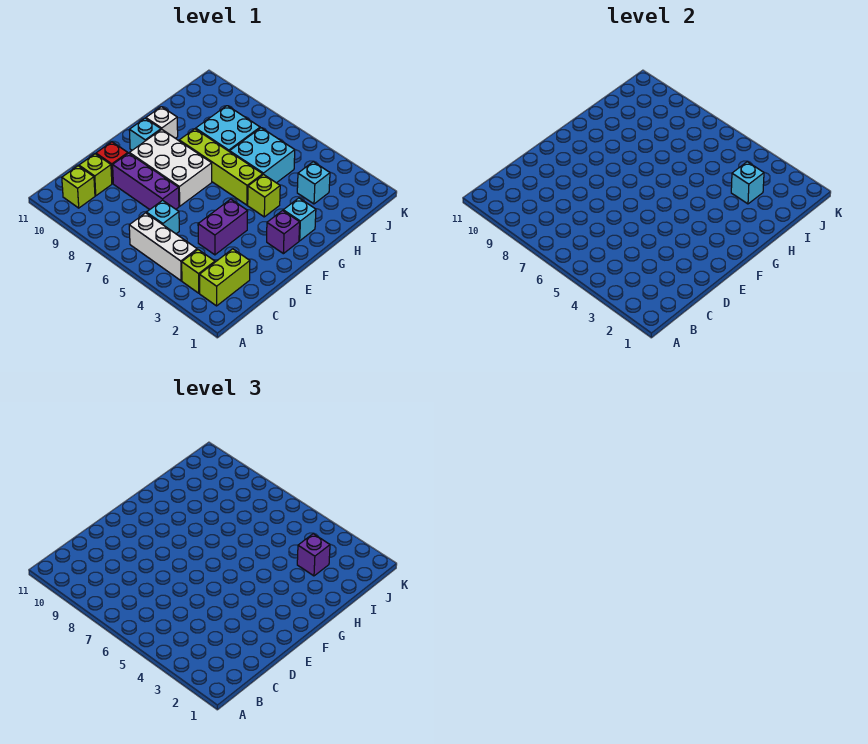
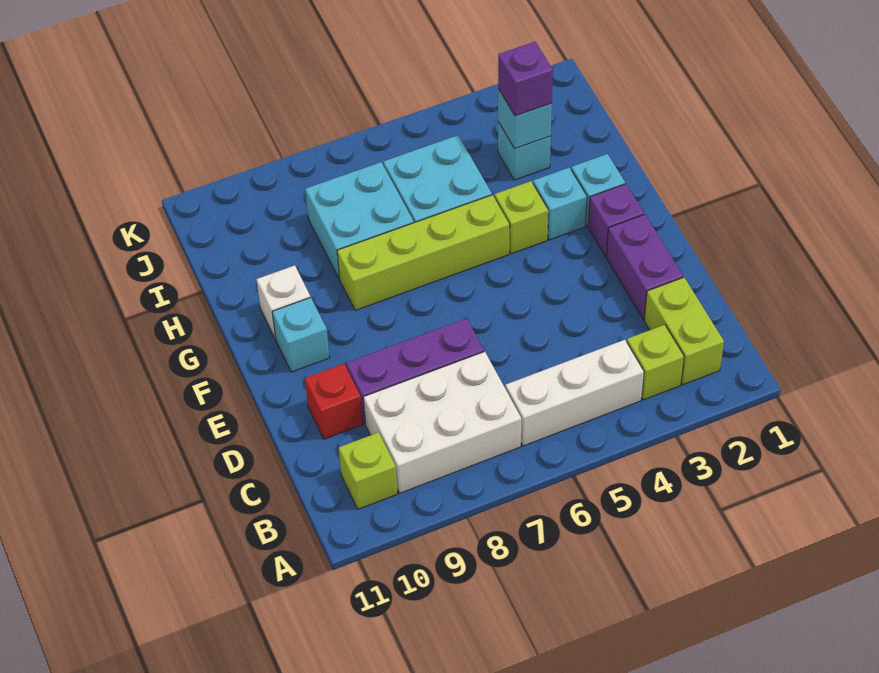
cyan brick C6 level 1 -> cyan brick G3 level 1
lime brick C10 level 1 -> none
purple brick D4:E4 level 1 -> purple brick D2:E2 level 1
white brick E7:F9 level 1 -> white brick B7:C9 level 1

